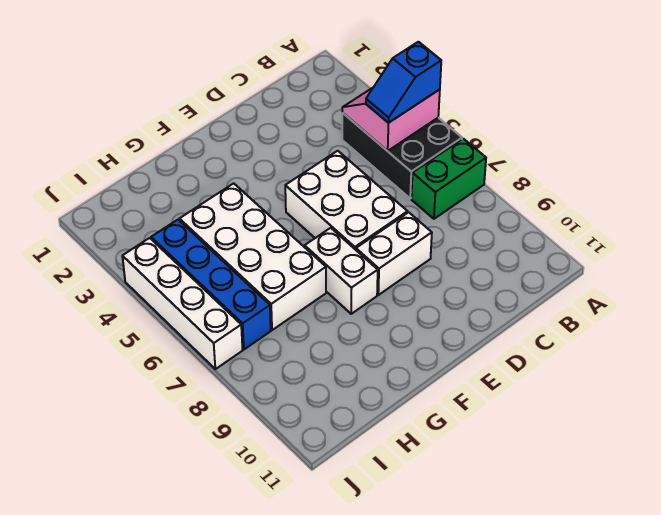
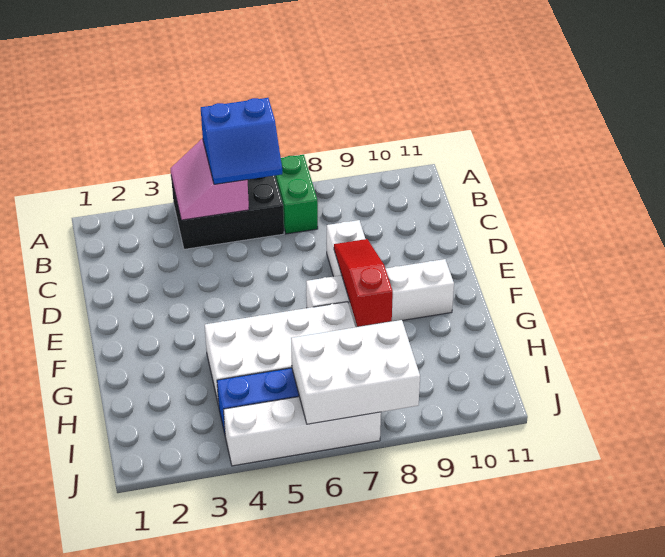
blue slope A5:B5 level 3 top A -> blue slope A5:B6 level 3 top A
white brick D5:E7 level 1 -> white brick I6:J8 level 2
none -> red slope E8:G8 level 2 top G
white brick F7:F8 level 1 -> white brick F7:F10 level 1

